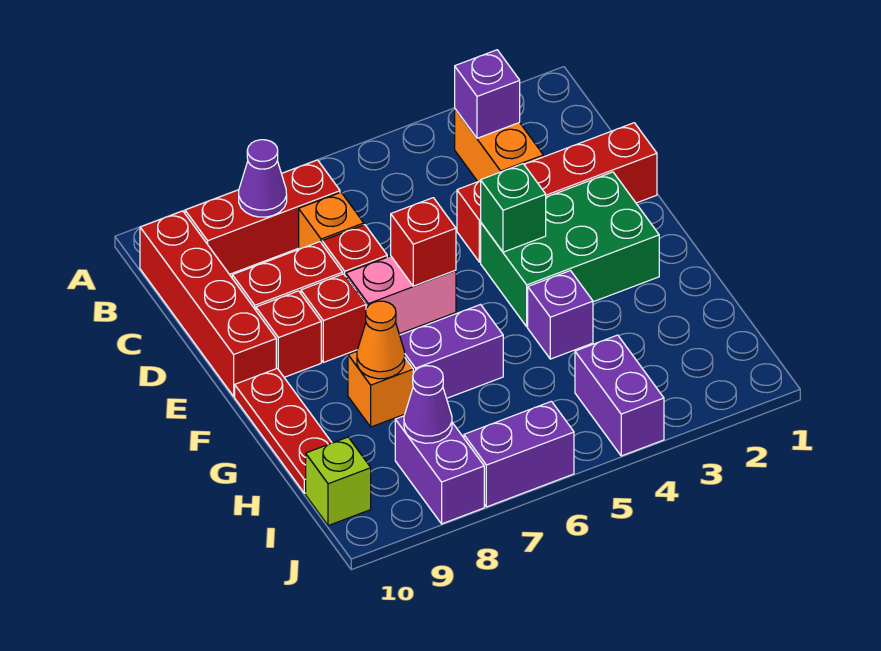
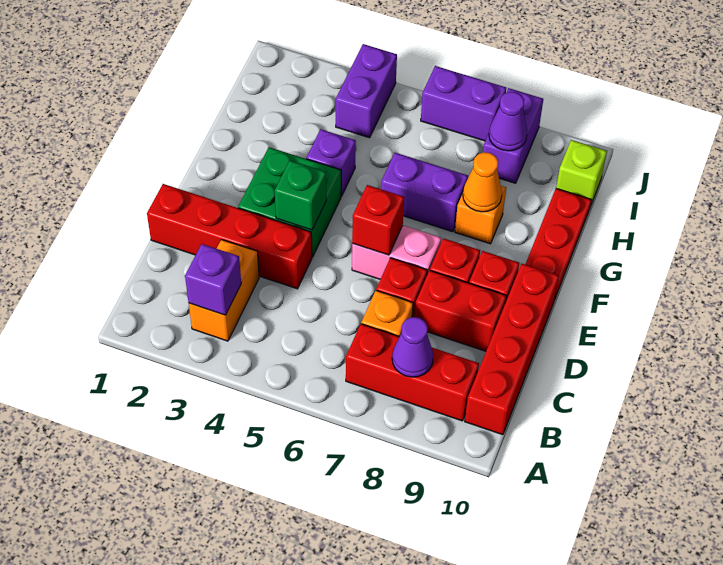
green brick E2:F4 level 1 -> green brick E3:F4 level 1

